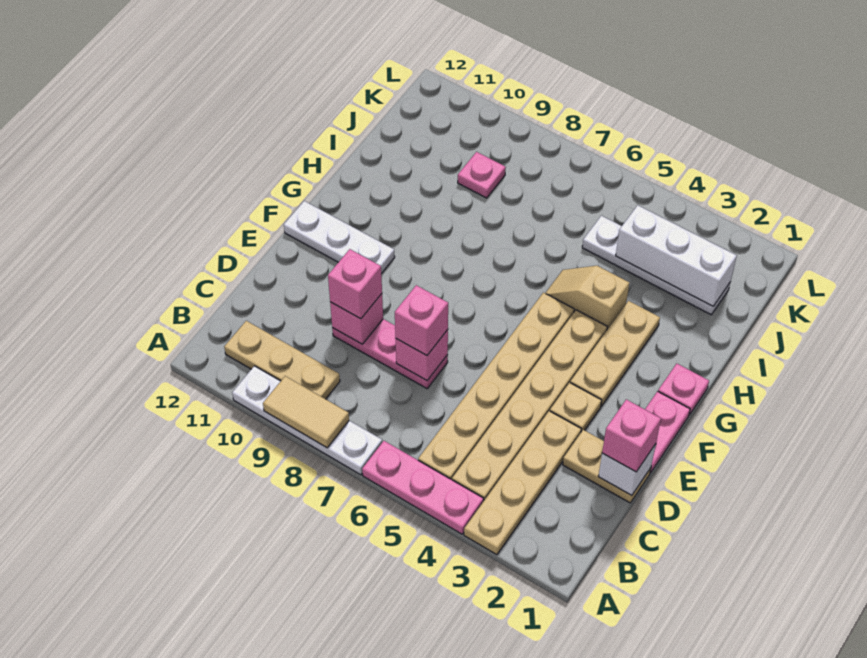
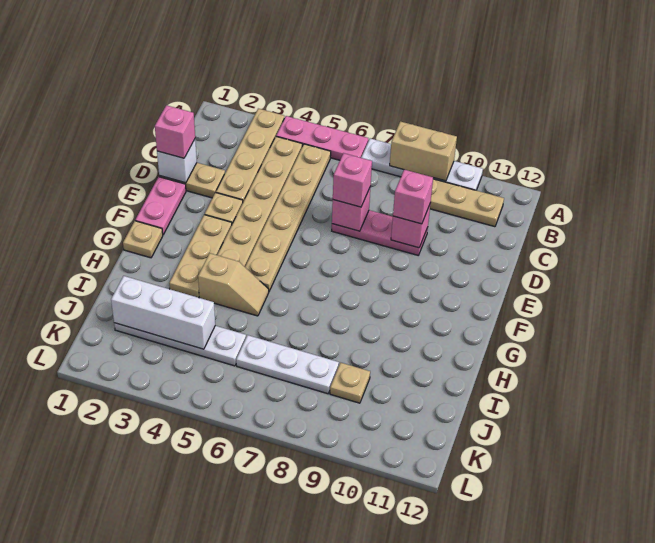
tan tile A8:A9 level 2 -> tan brick A8:A9 level 2
white plate F10:F12 level 1 -> white plate J6:J8 level 1
pink plate G1 level 1 -> tan plate G1 level 1
pink plate J9 level 1 -> tan plate J9 level 1

